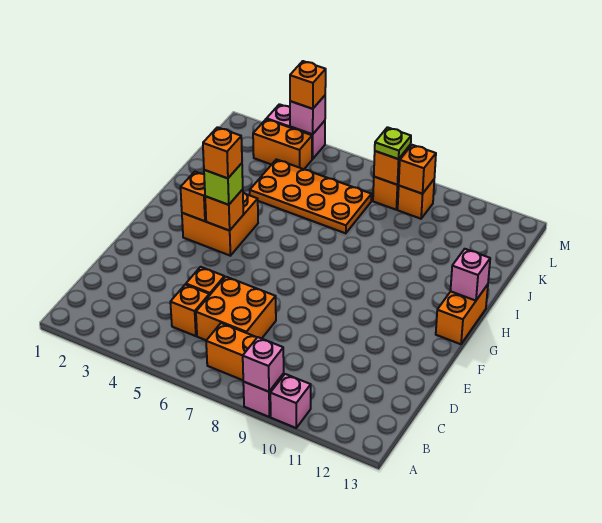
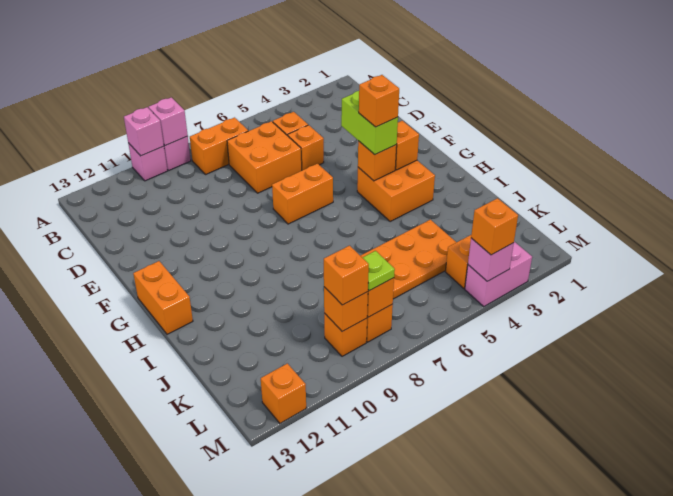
none -> orange brick F6:F7 level 1
lime brick G4 level 3 -> lime brick F4:G4 level 3
pink brick H13 level 2 -> pink brick A10 level 2
none -> orange brick L9 level 3
none -> orange brick M12 level 1

